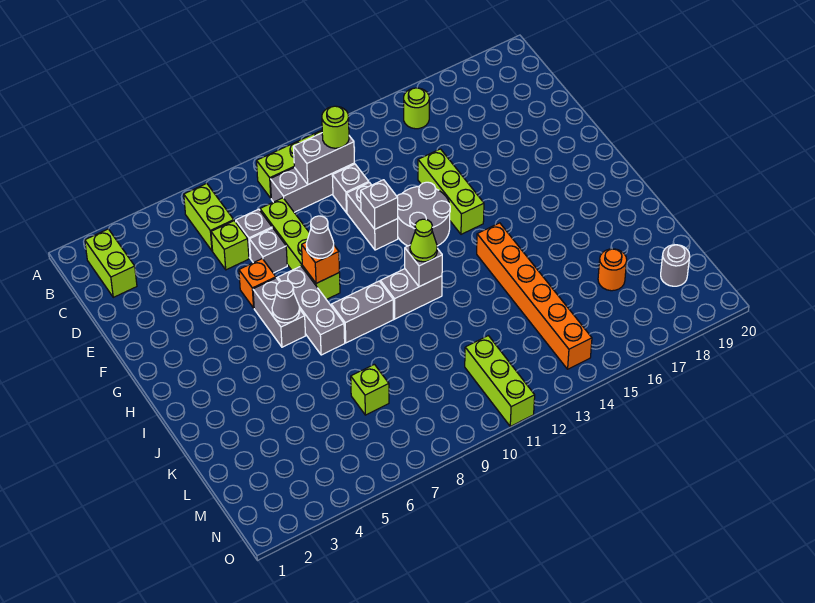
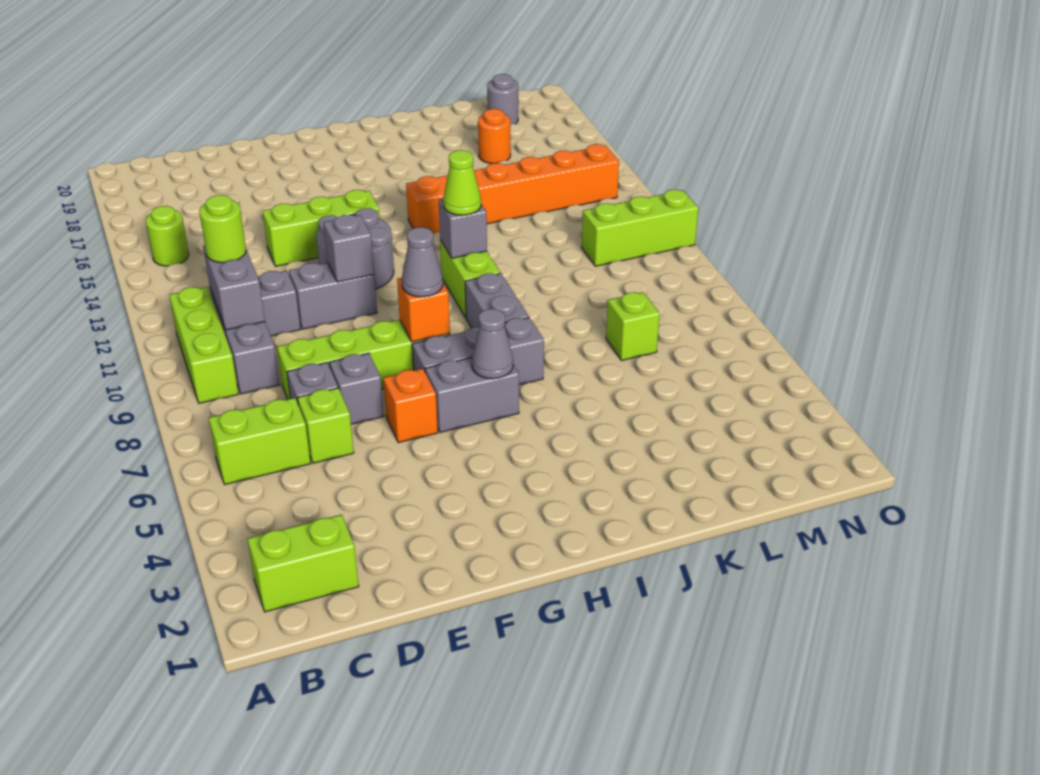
grey brick I10:I11 level 1 -> lime brick I10:I11 level 1

